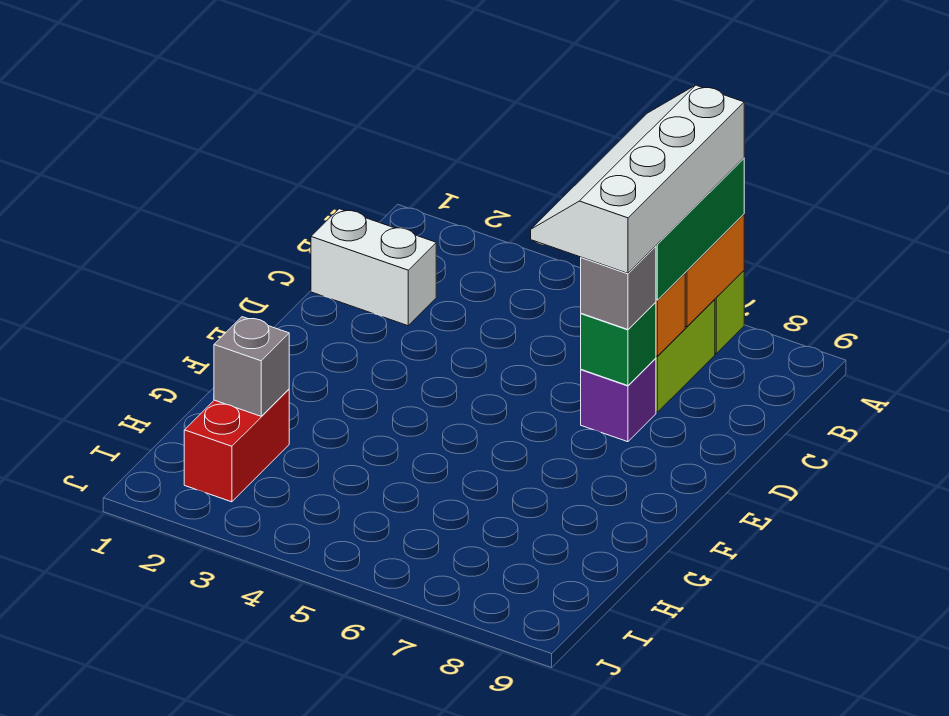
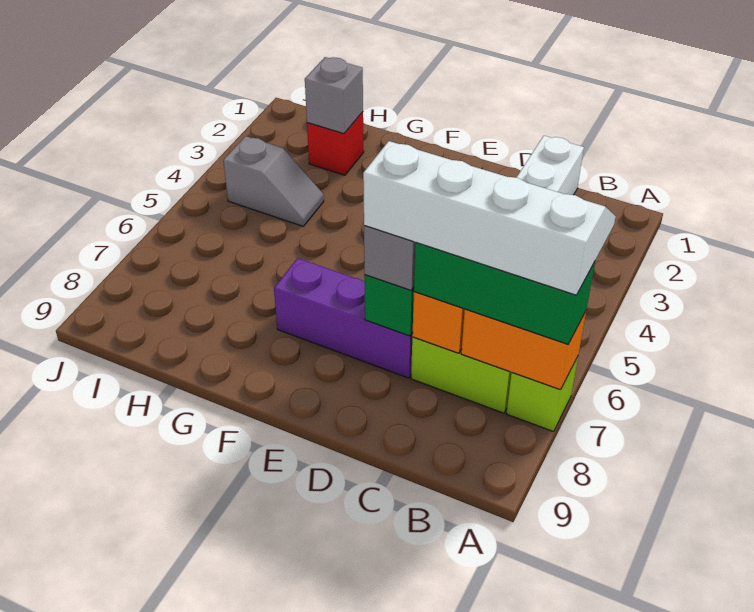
purple brick D7 level 1 -> purple brick D7:F7 level 1
red brick H2:I2 level 1 -> red brick H2 level 1
none -> grey slope H4:I4 level 1 top I

